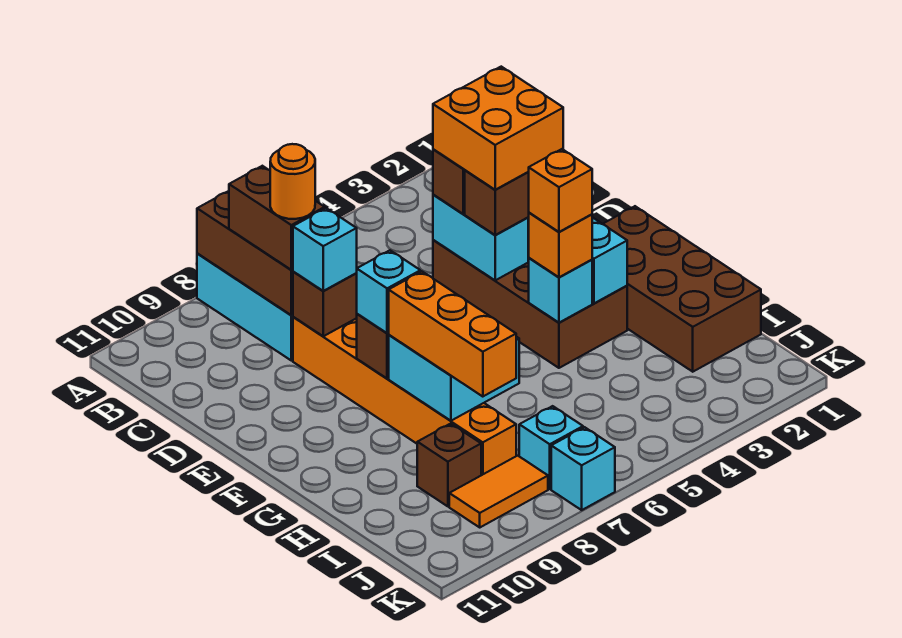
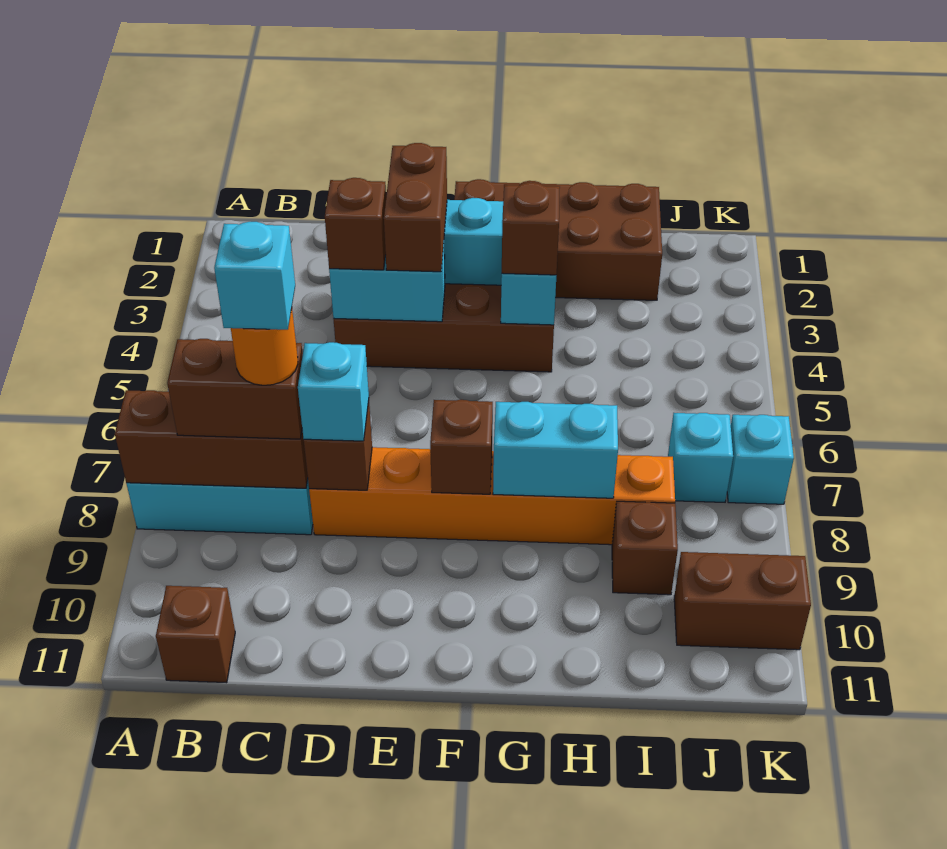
none -> brown brick B11 level 1
orange brick D3:E4 level 4 -> none
cyan brick F8 level 3 -> cyan brick C8 level 5
orange brick G4 level 3 -> brown brick G4 level 3
orange brick G4 level 4 -> none
cyan brick G7:H8 level 2 -> cyan brick G8:H8 level 2
orange brick G8:I8 level 3 -> none
orange tile J8:J9 level 1 -> none
none -> brown brick J10:K10 level 1

